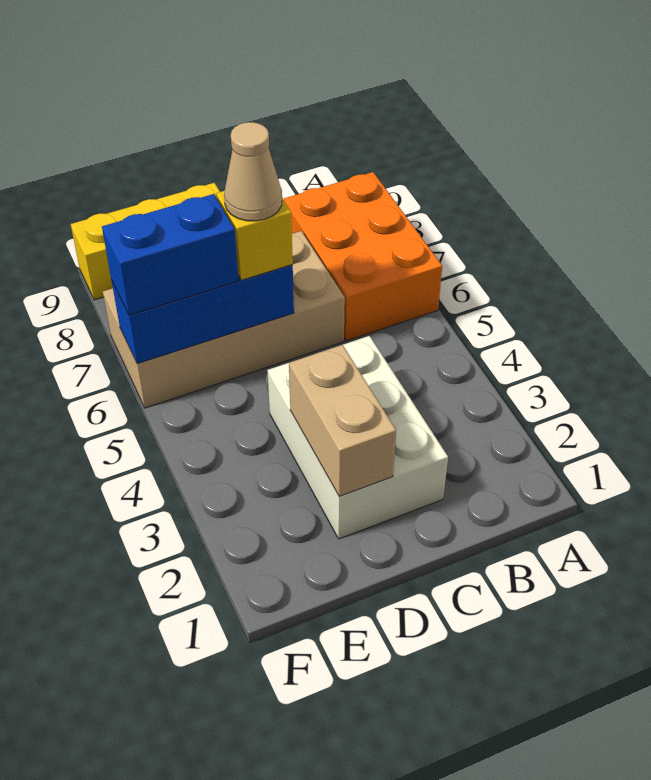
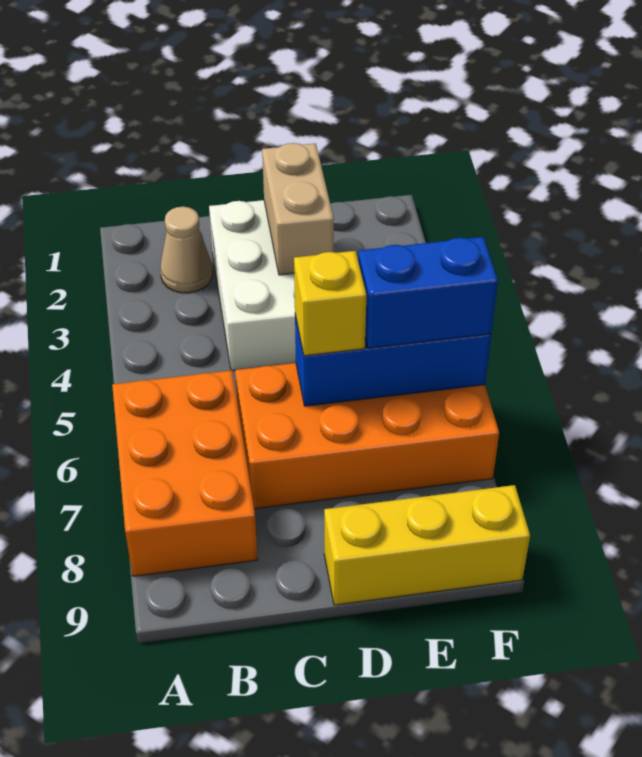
tan brick C6:F7 level 1 -> orange brick C6:F7 level 1
tan cone D6 level 4 -> tan cone B2 level 1

